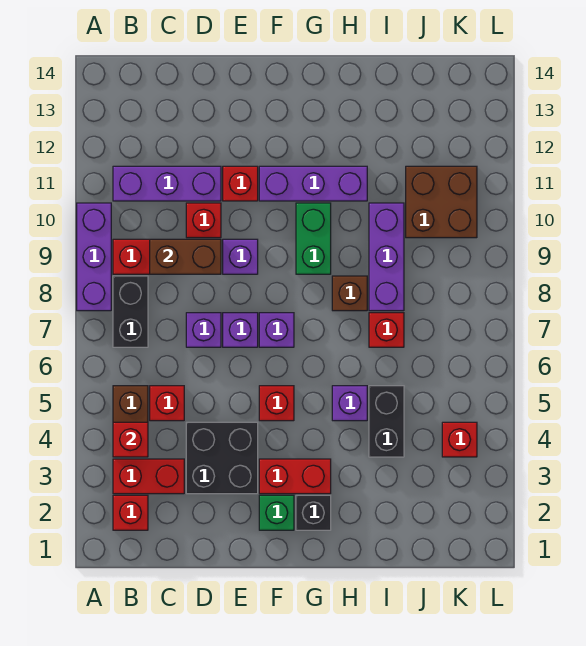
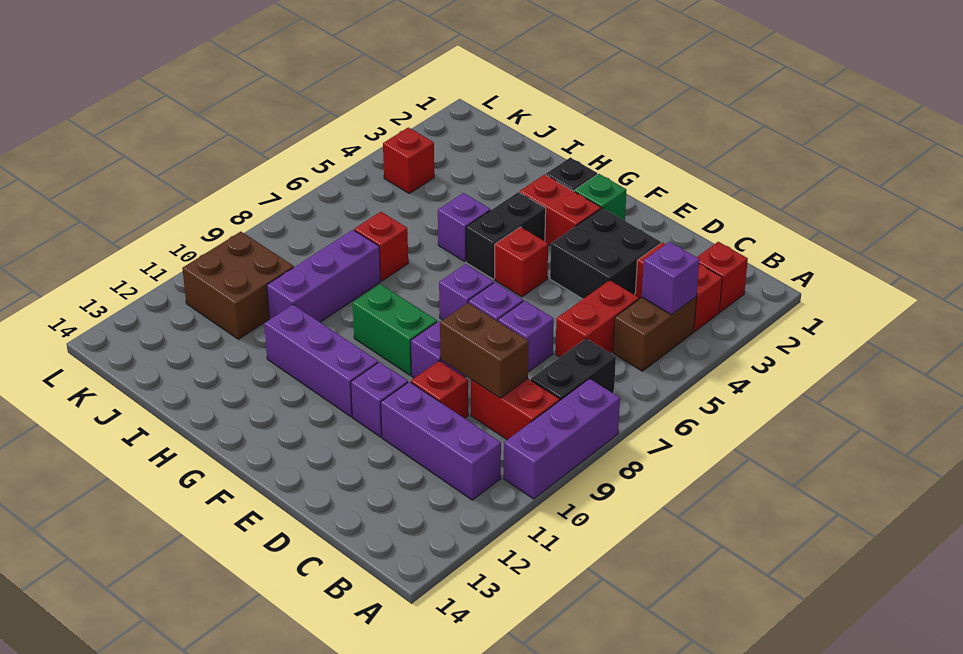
red brick B4 level 2 -> purple brick B4 level 2
red brick C5 level 1 -> red brick C5:C6 level 1
red brick E11 level 1 -> purple brick E11 level 1
green brick G9:G10 level 1 -> green brick F9:G9 level 1
brown brick H8 level 1 -> none
black brick I4:I5 level 1 -> black brick G4:G5 level 1

